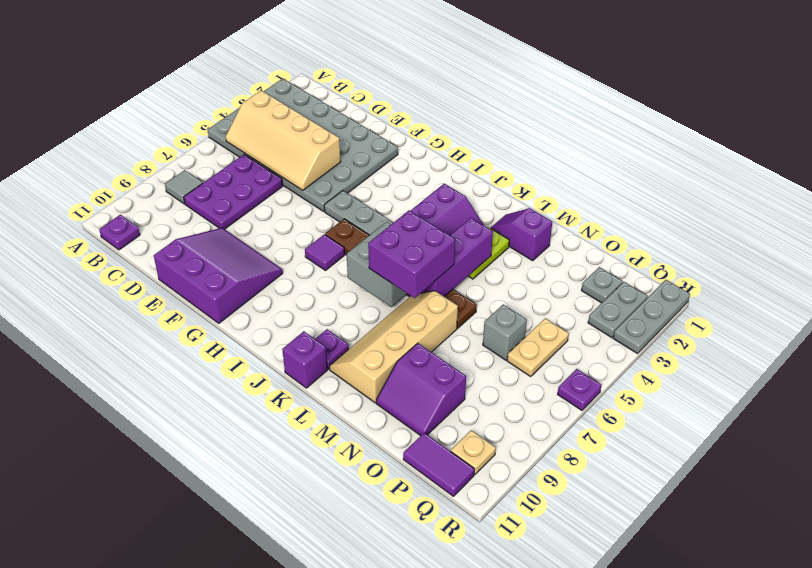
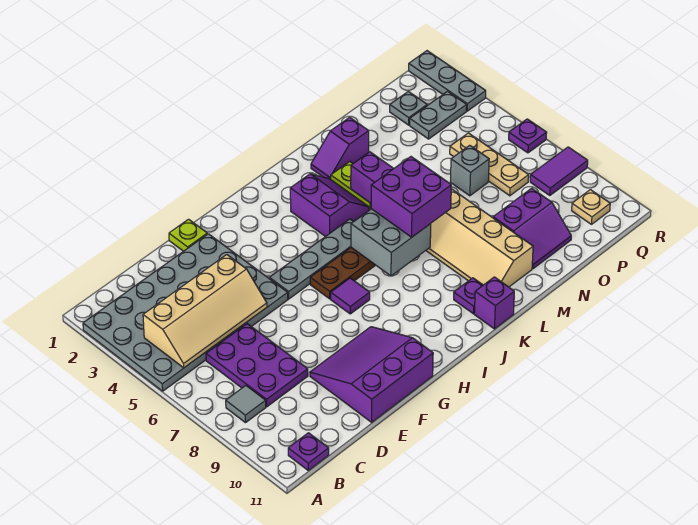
none -> lime plate F1 level 1
tan plate P5:P6 level 1 -> tan plate P5:P7 level 1
purple tile P11:Q11 level 1 -> purple tile Q8:R8 level 1
grey plate Q2:Q3 level 1 -> grey plate P3:Q3 level 1

